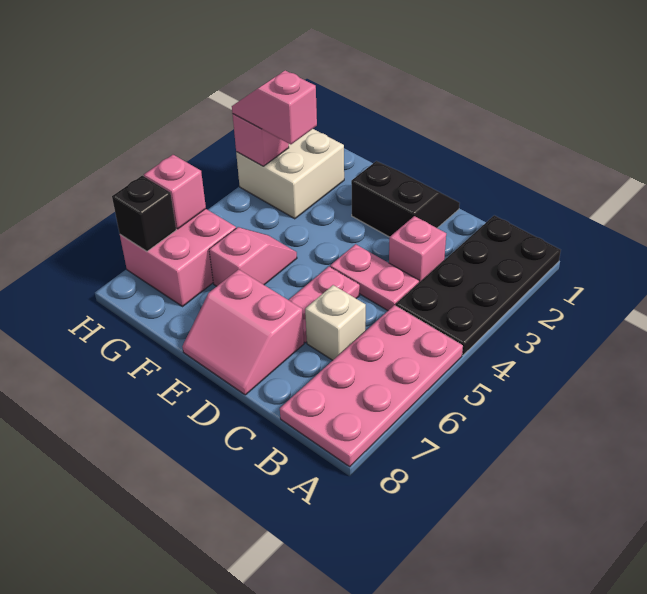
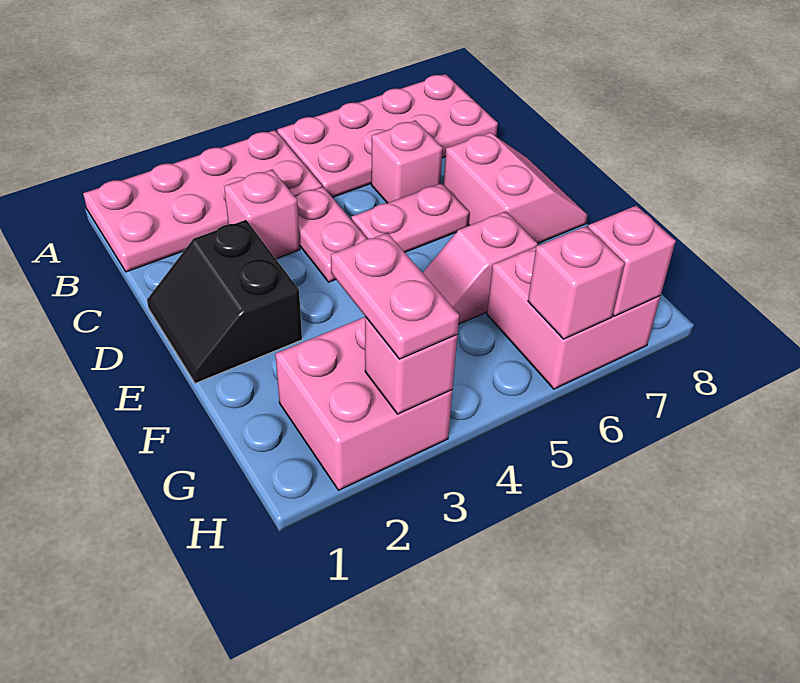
black plate A1:B4 level 1 -> pink plate A1:B4 level 1
white brick C6 level 1 -> pink brick C6 level 1
white brick G2:H3 level 1 -> pink brick G2:H3 level 1
pink slope G3:H3 level 3 top G -> pink plate G3:H3 level 3
black brick H7 level 2 -> pink brick H7 level 2

